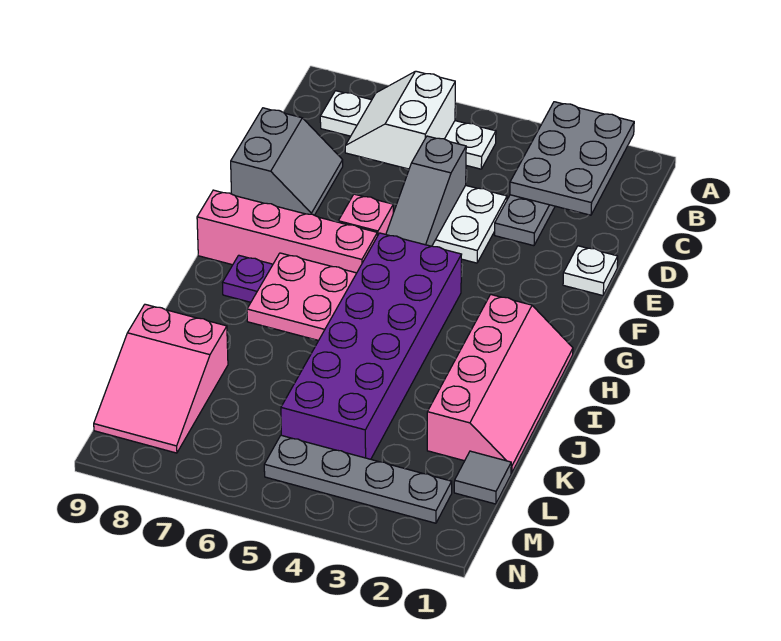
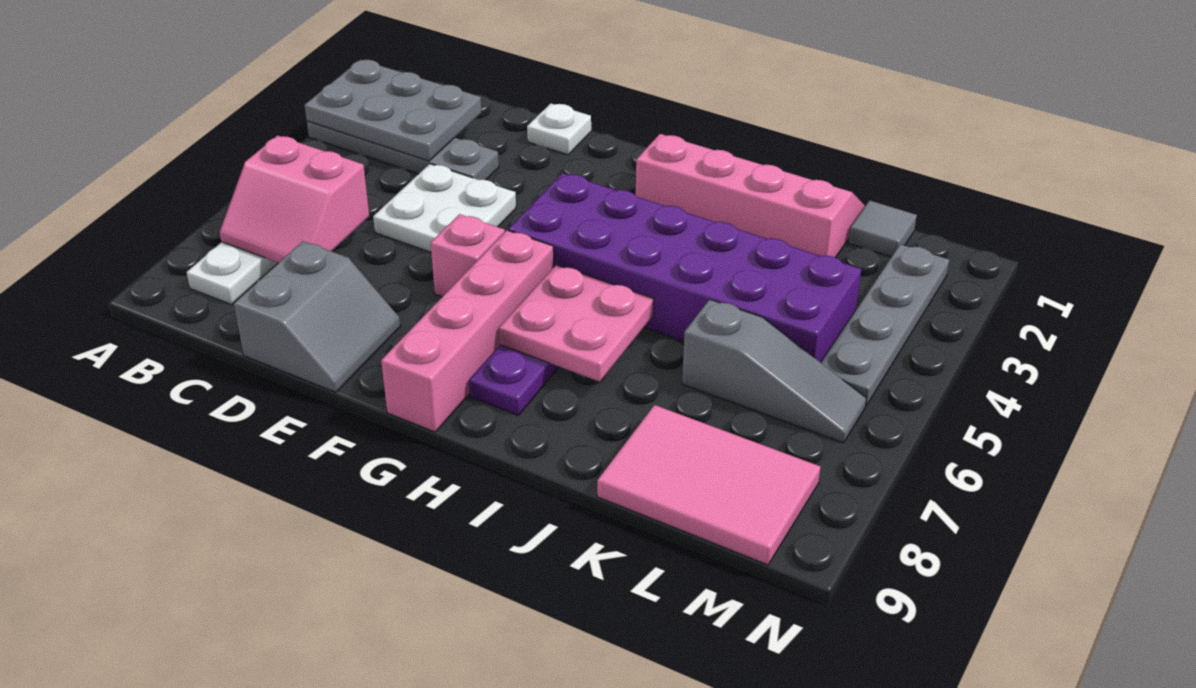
white slope B6:C7 level 2 top 6 -> pink slope B6:C7 level 2 top 6
grey slope D5:F5 level 2 top D -> grey slope K6:M6 level 1 top K
grey slope D8:E9 level 1 top 9 -> grey slope D8:E9 level 1 top D
pink slope K8:M9 level 1 top K -> pink tile K8:M9 level 1

